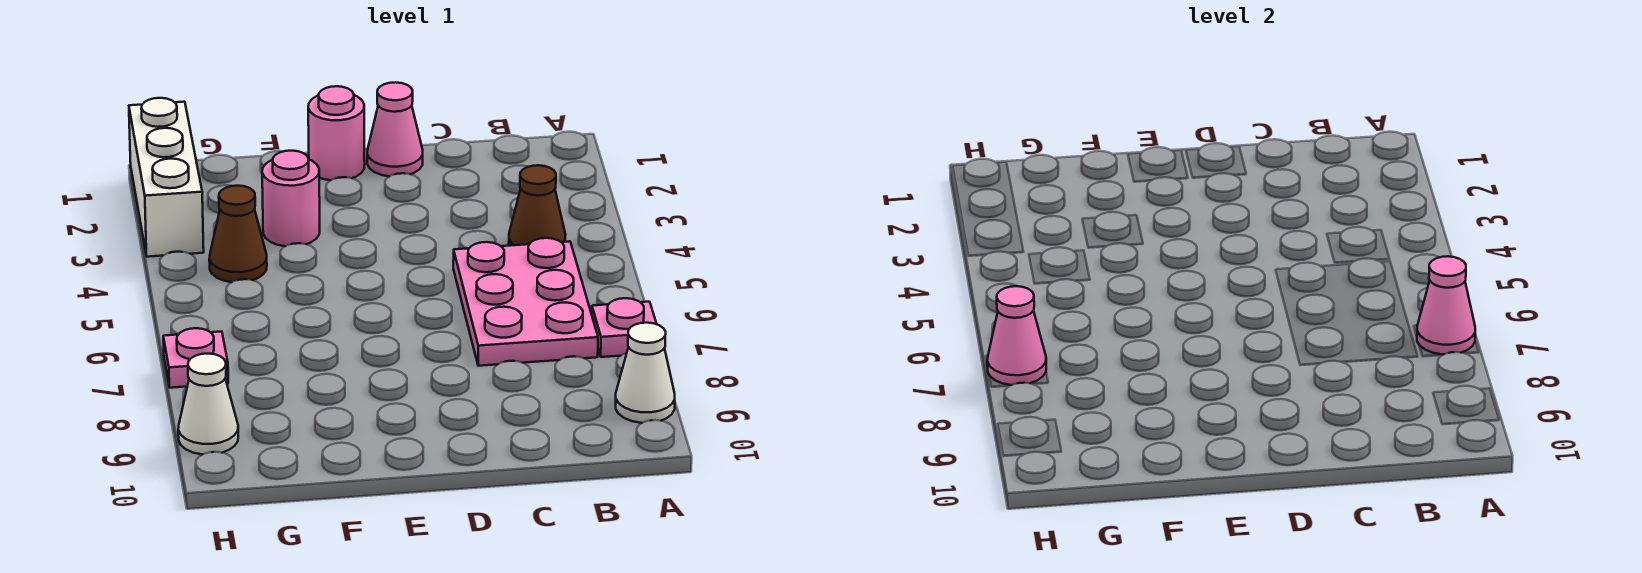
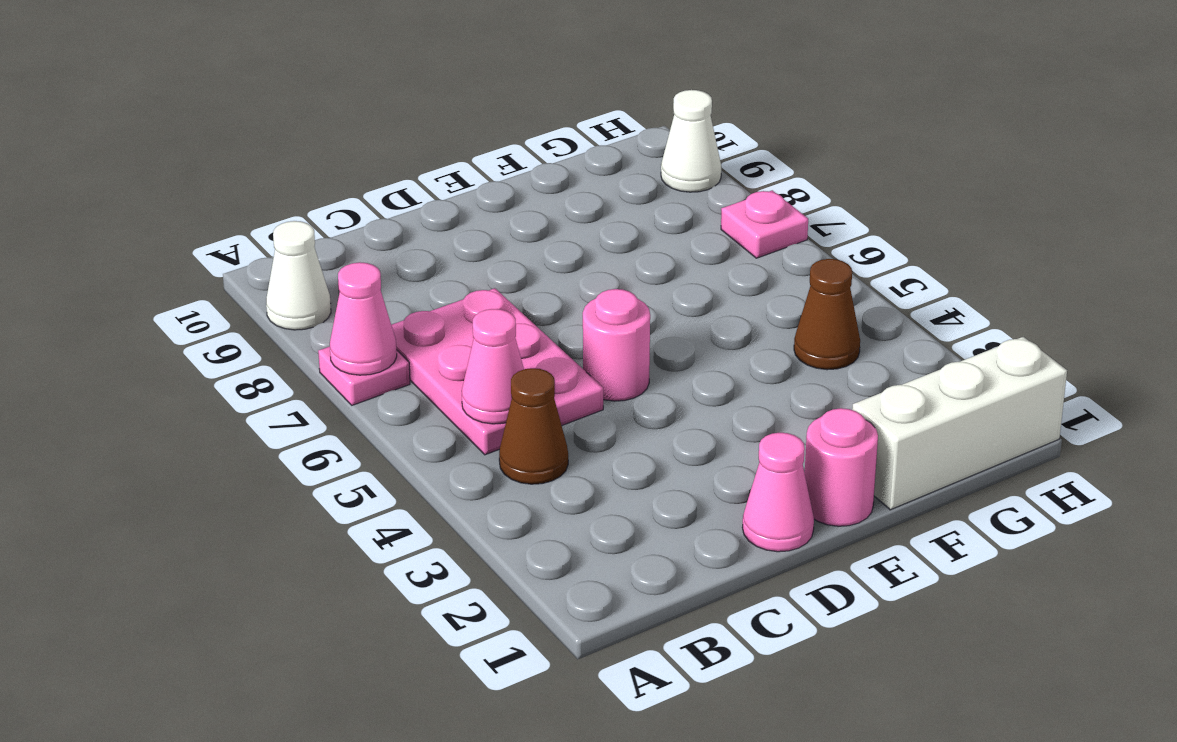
pink round brick F3 level 1 -> pink round brick D5 level 1
white brick H1:H3 level 1 -> white brick F1:H1 level 1
pink cone H7 level 2 -> pink cone B5 level 2

